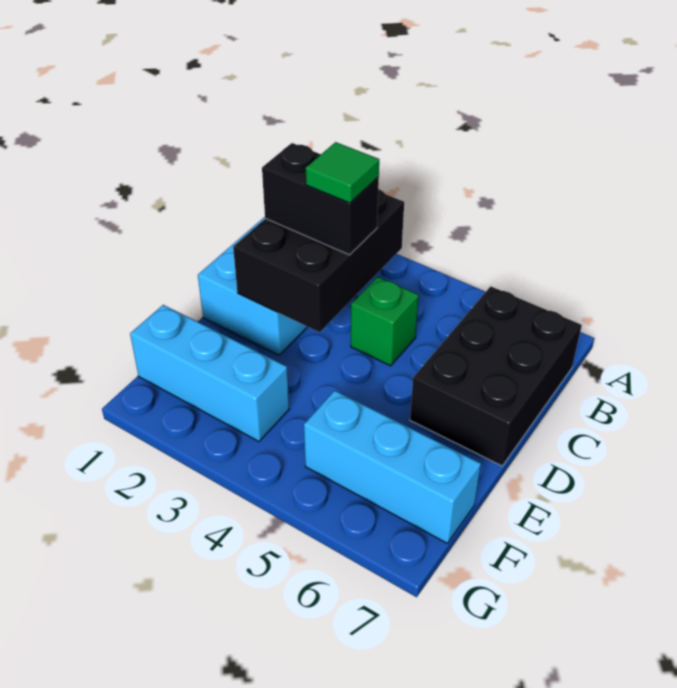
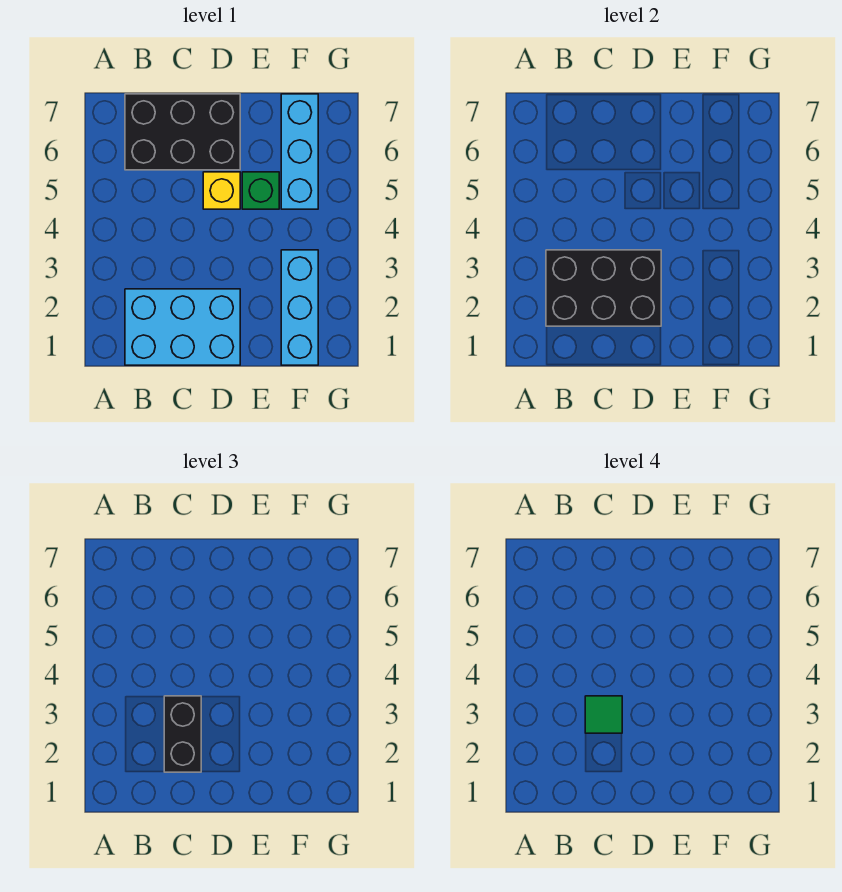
green brick C4 level 1 -> green brick E5 level 1
none -> yellow brick D5 level 1

